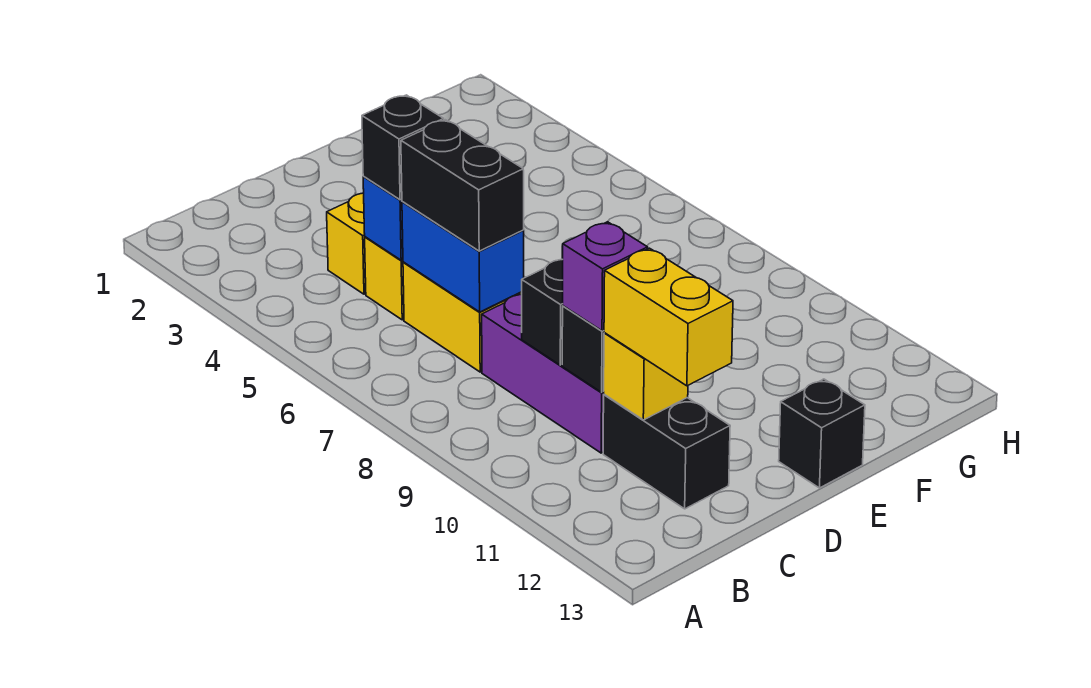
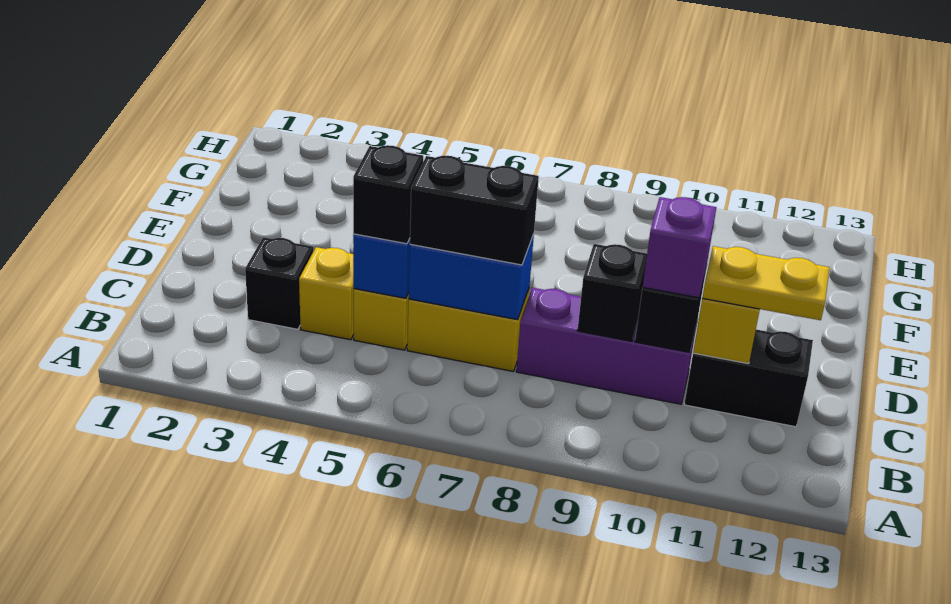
yellow brick C11:C12 level 3 -> yellow plate C11:C12 level 3
black brick E13 level 1 -> black brick C3 level 1

